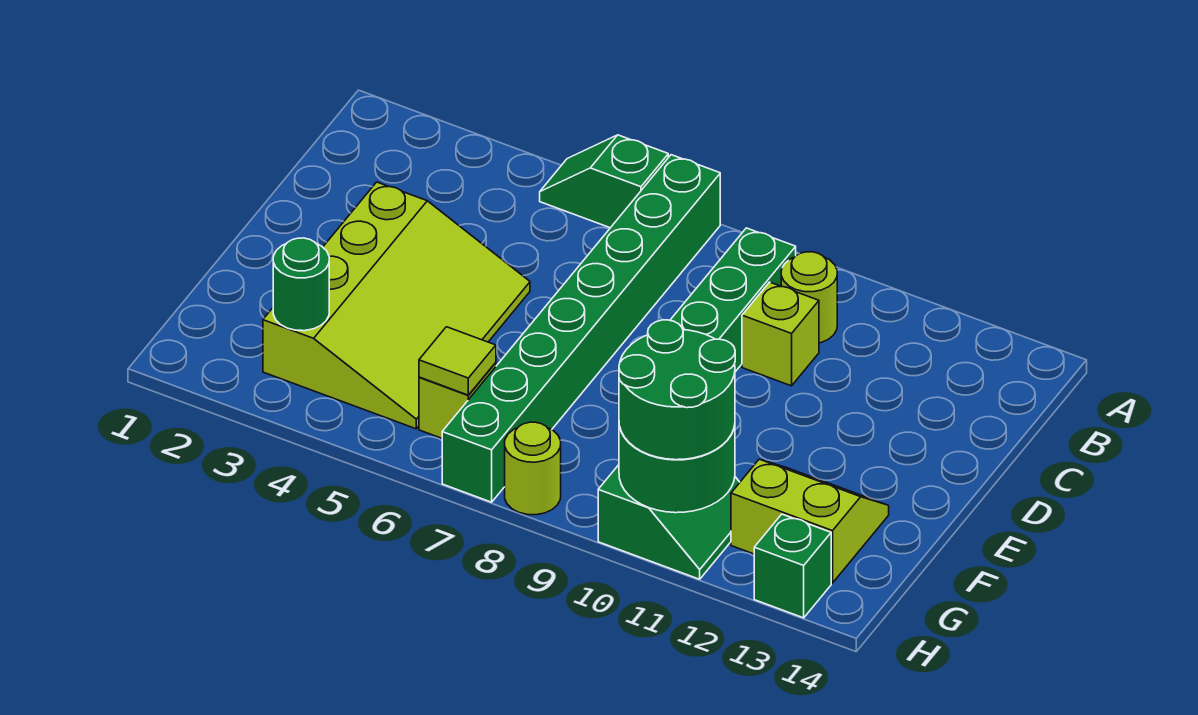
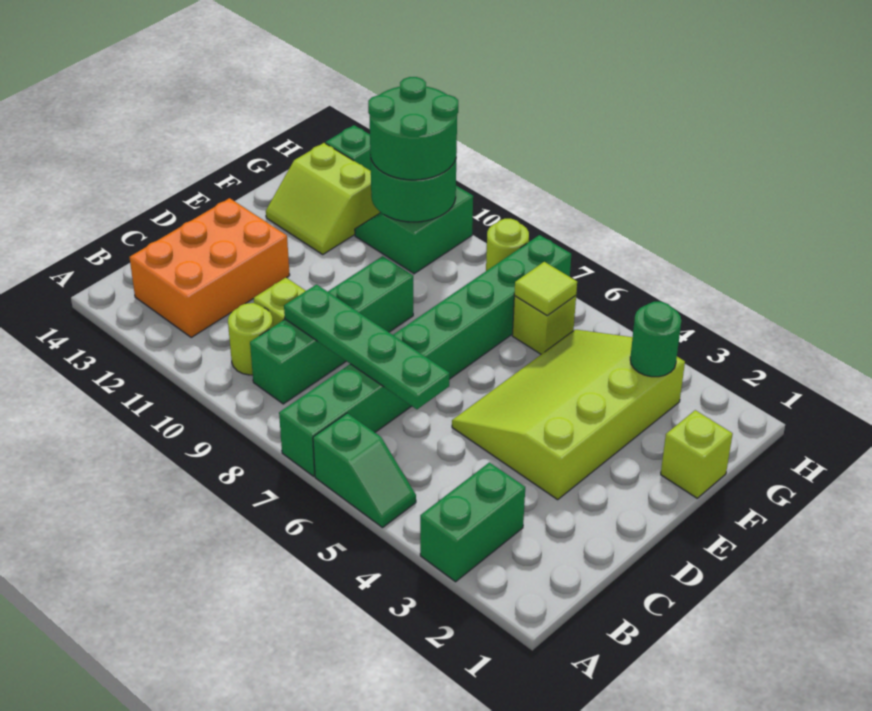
none -> green brick A3:B3 level 1
none -> orange brick B12:D13 level 1
none -> green plate C6:C9 level 2
none -> lime brick F1 level 1

